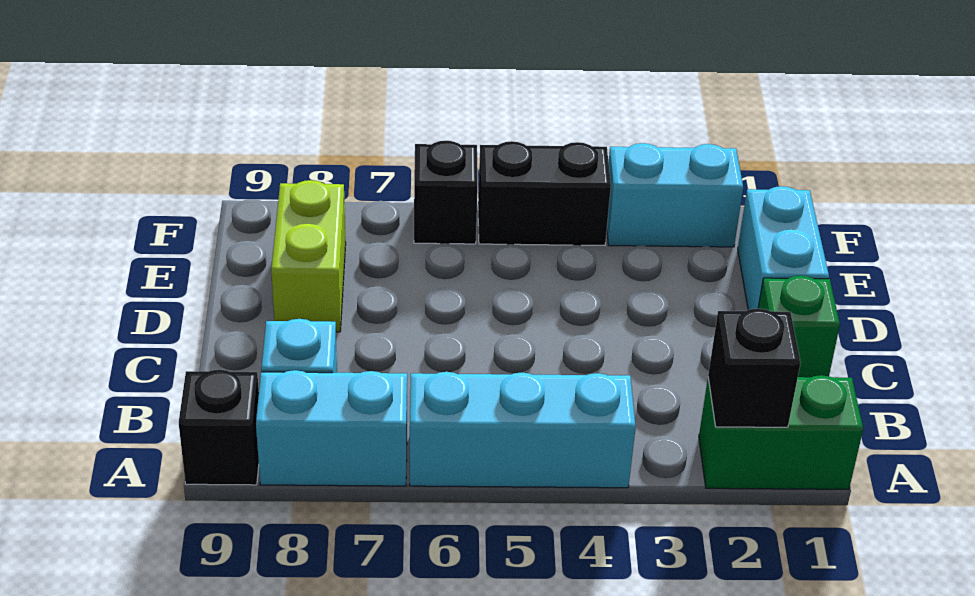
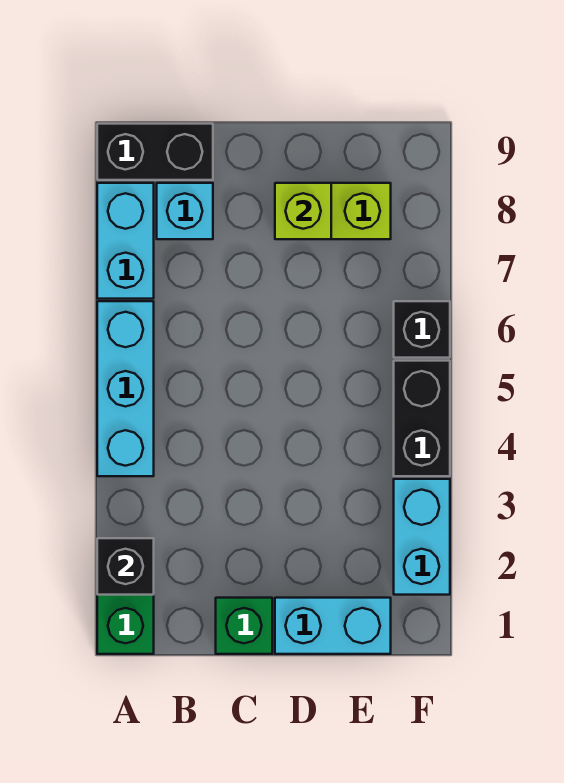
black brick A9 level 1 -> black brick A9:B9 level 1
none -> lime brick D8 level 2

